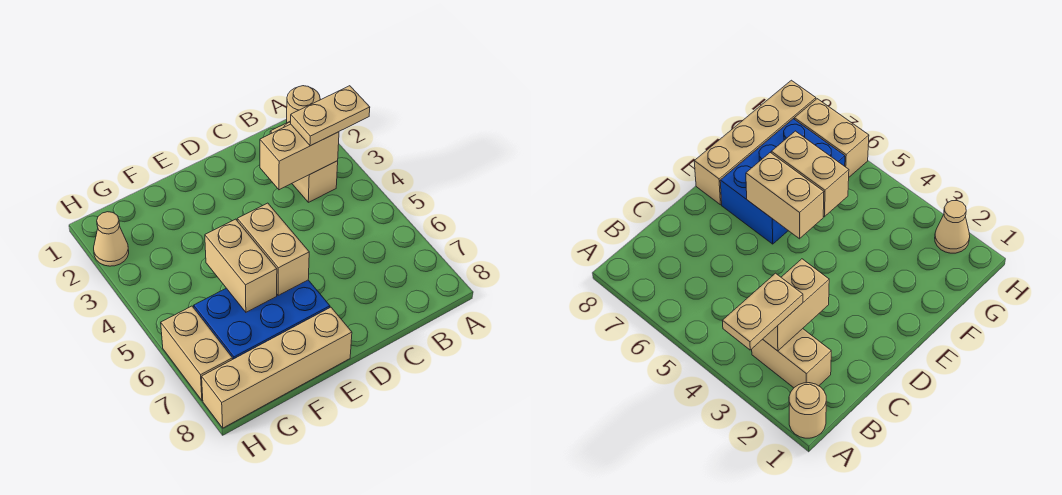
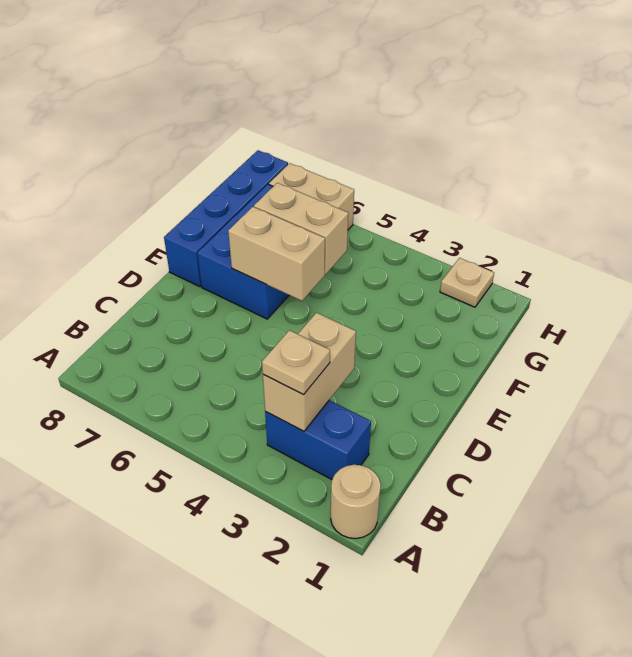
tan plate A3:B3 level 3 -> tan plate B3 level 3
tan brick B2:B3 level 1 -> blue brick B2:B3 level 1
tan brick E8:H8 level 1 -> blue brick E8:H8 level 1
tan cone H2 level 1 -> tan plate H2 level 1

